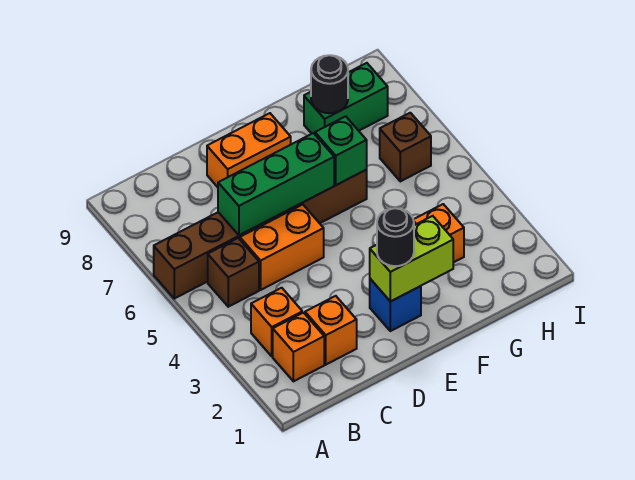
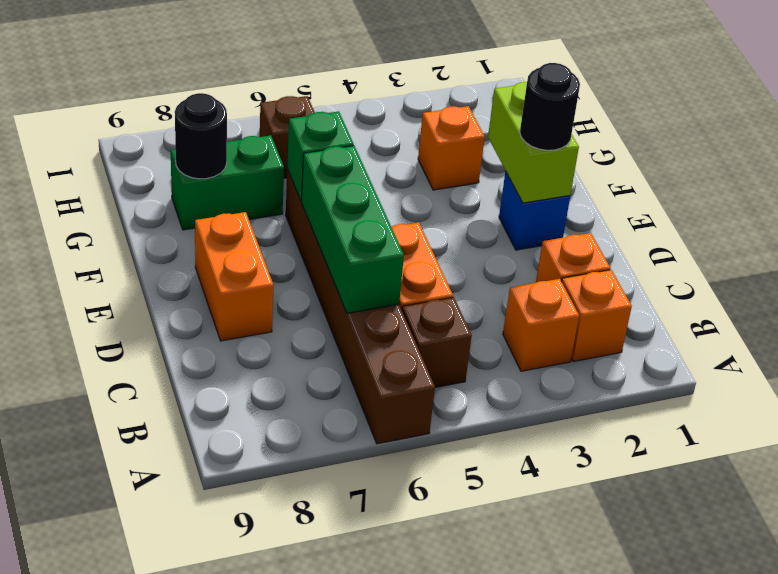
green brick G8:H8 level 1 -> green brick G7:G8 level 1

